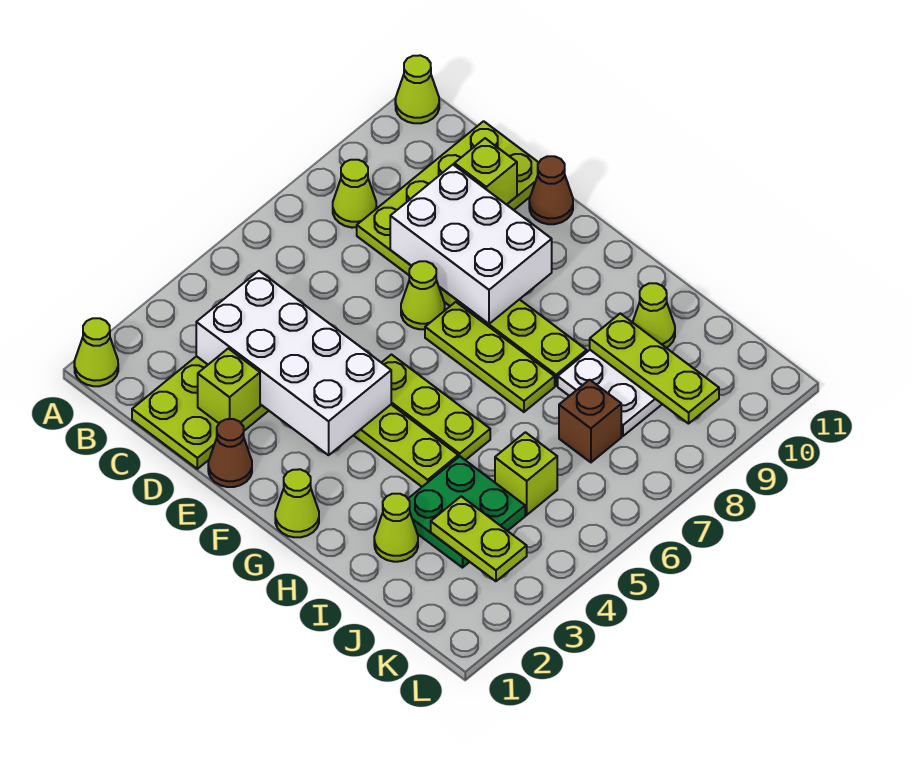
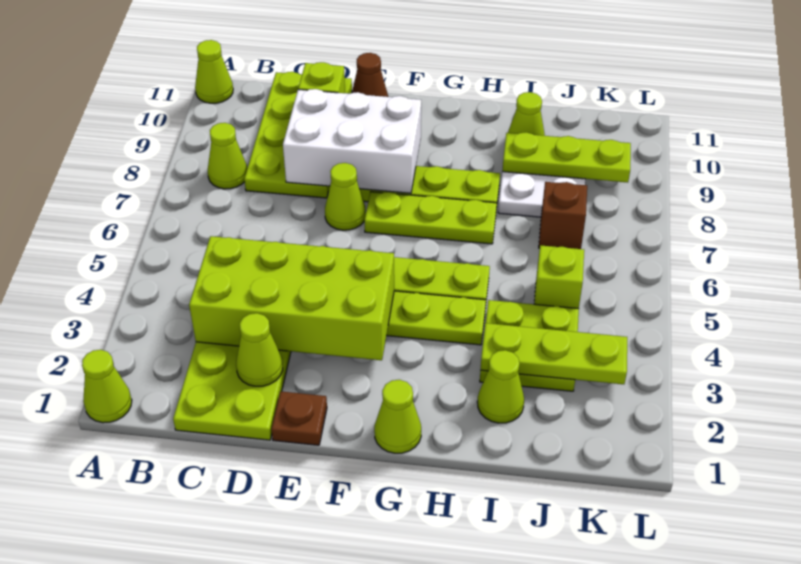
white brick C3:F4 level 2 -> lime brick C3:F4 level 2
lime brick D2 level 2 -> lime cone D2 level 2
brown cone E1 level 1 -> brown plate E1 level 1
green plate I3:J4 level 1 -> lime plate I3:J4 level 1
lime plate J3:K3 level 2 -> lime plate I3:K3 level 2

